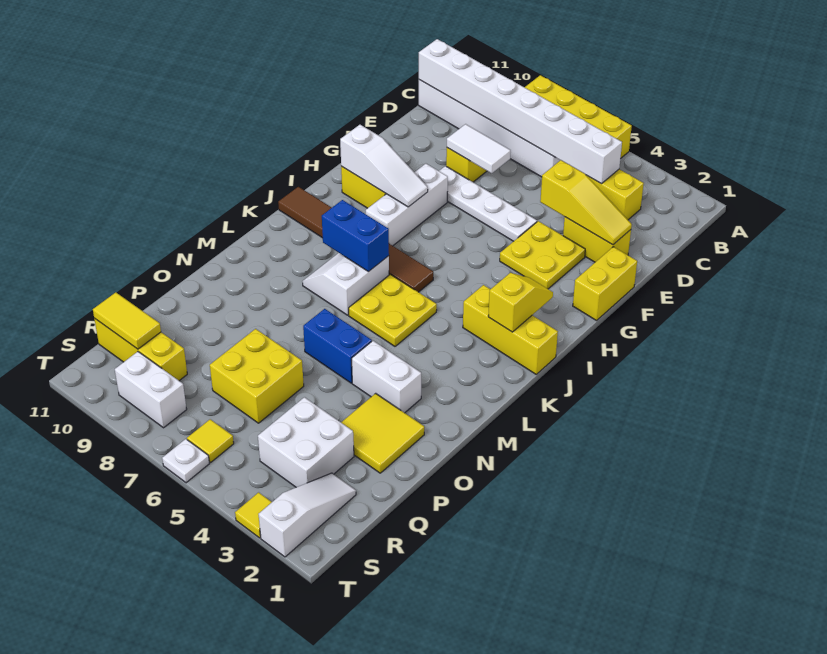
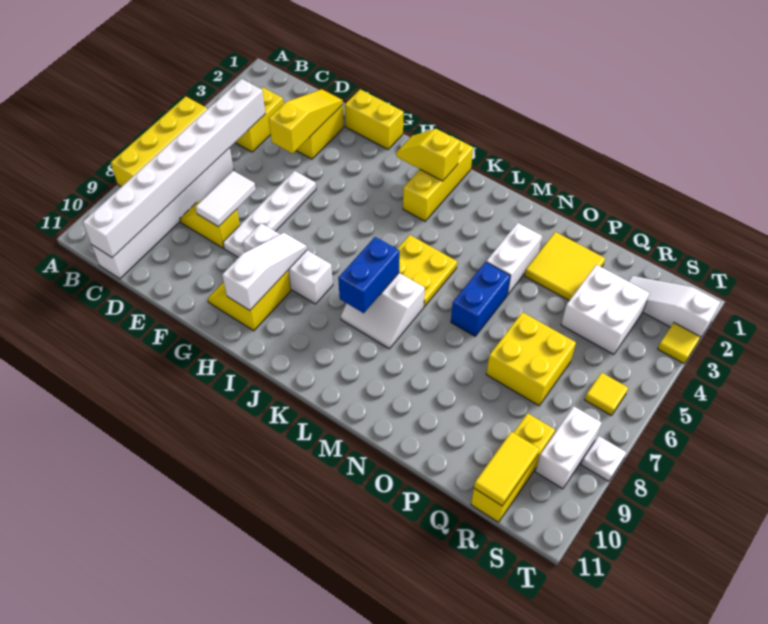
yellow plate F3:G4 level 1 -> none
brown tile J6:J11 level 1 -> none
white plate T6 level 1 -> white plate T8 level 1

